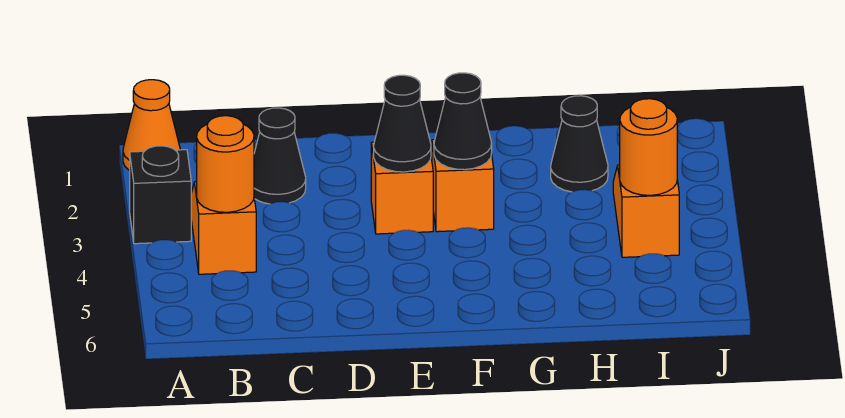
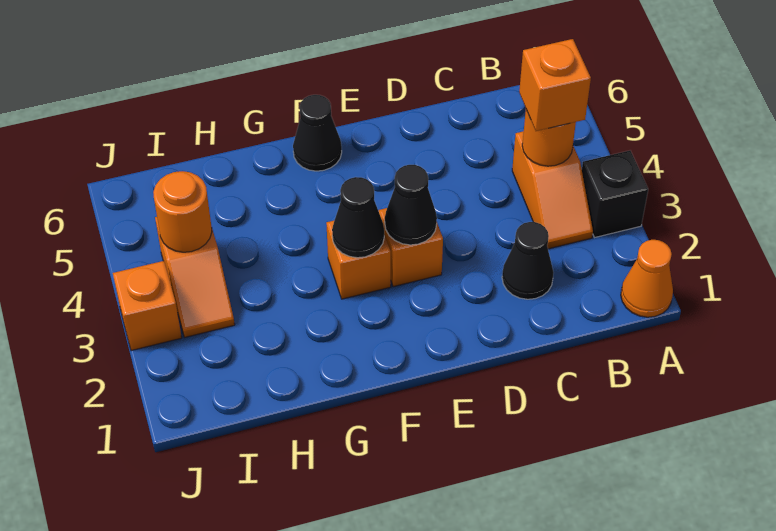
none -> orange brick B4 level 3
black cone H2 level 1 -> black cone F6 level 1
none -> orange brick J3 level 1

